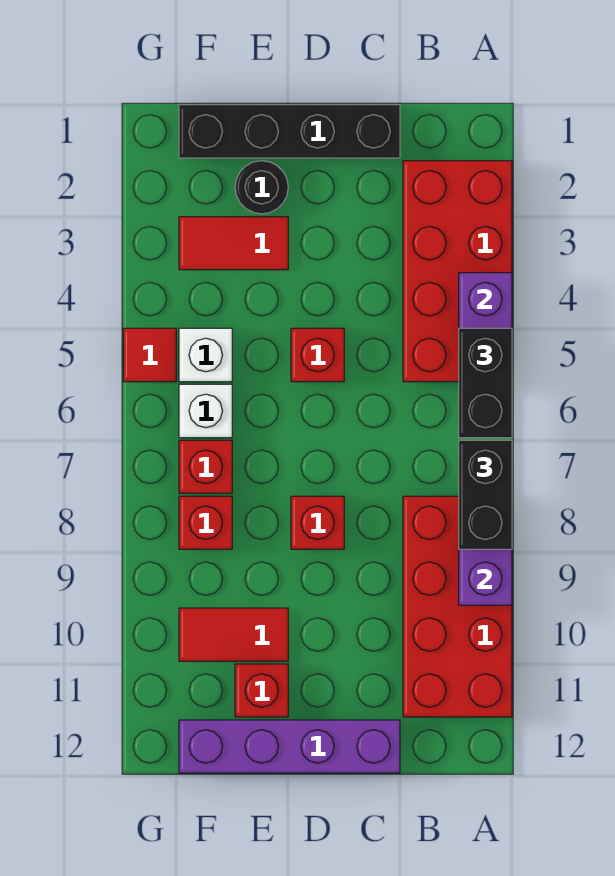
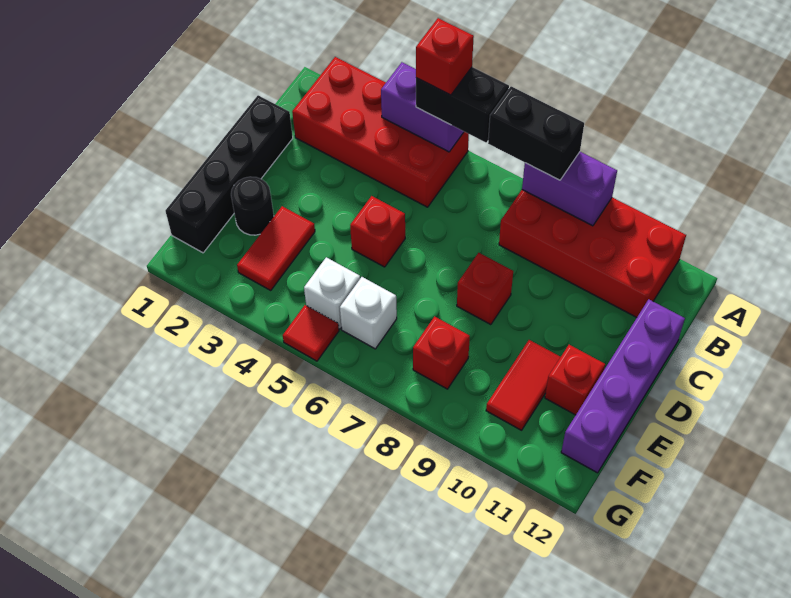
red brick F7 level 1 -> red brick A5 level 4

